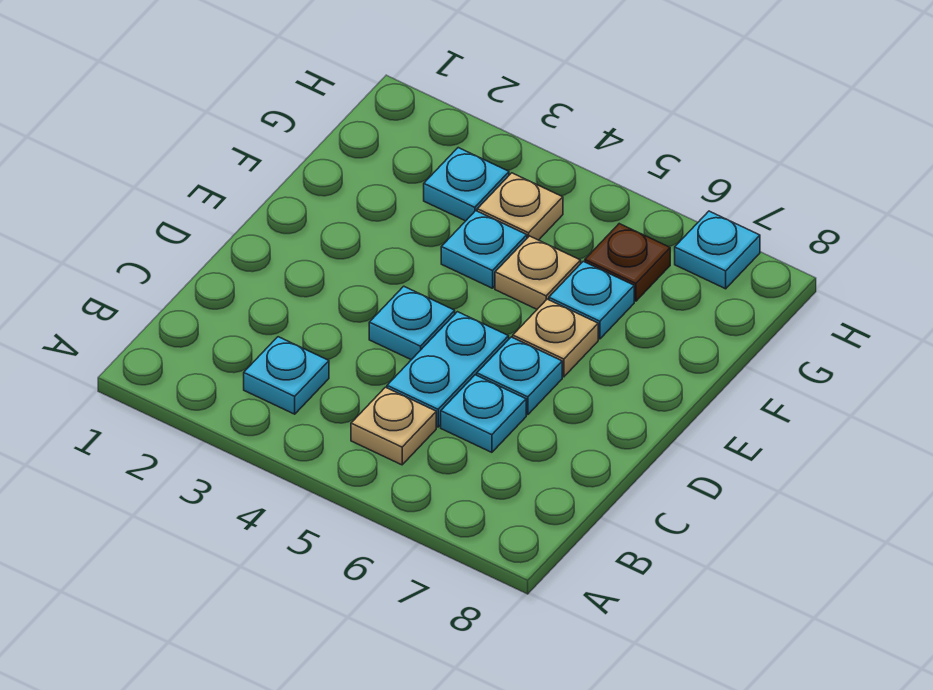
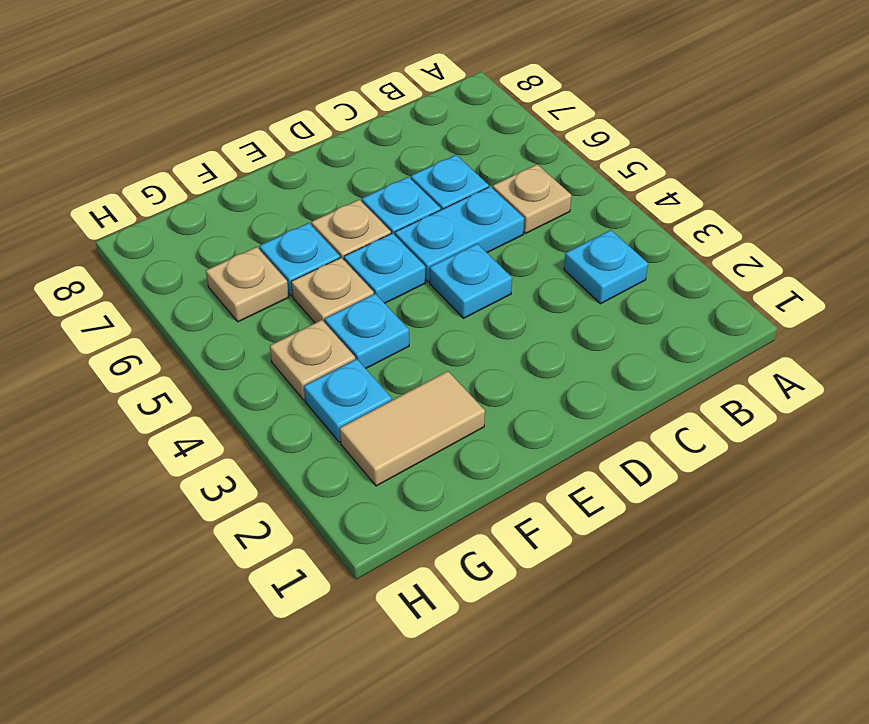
none -> tan tile F2:G2 level 1
brown plate G6 level 1 -> tan plate G6 level 1
cyan plate H7 level 1 -> cyan plate E5 level 1

